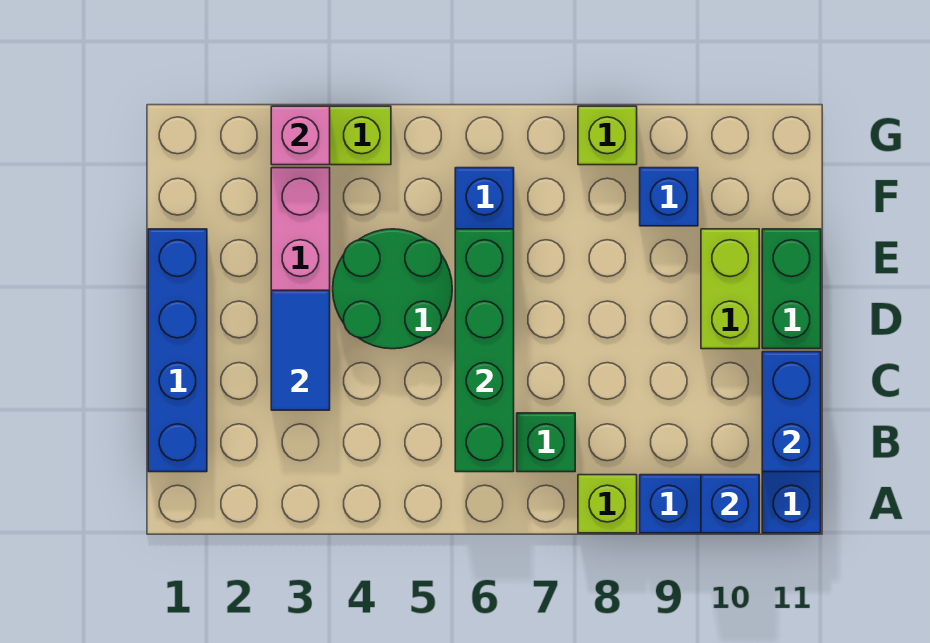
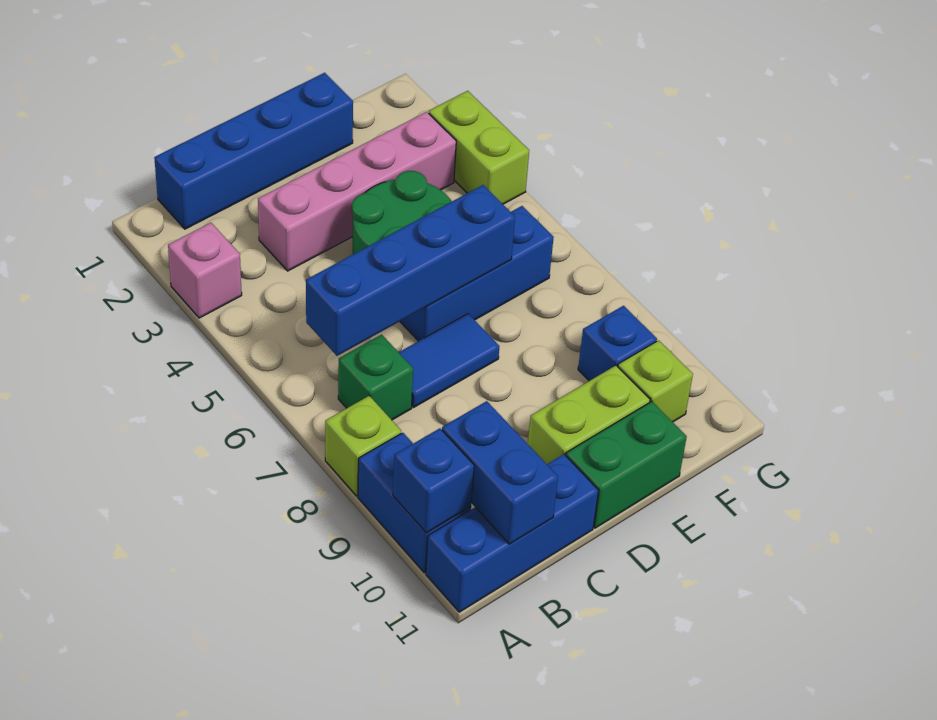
green brick B6:E6 level 2 -> blue brick B6:E6 level 2
blue brick B11:C11 level 2 -> blue brick B10:B11 level 2
blue tile C3:D3 level 2 -> blue tile C7:D7 level 1
pink brick G3 level 2 -> pink brick A3 level 1
lime brick G8 level 1 -> lime brick F10 level 1

